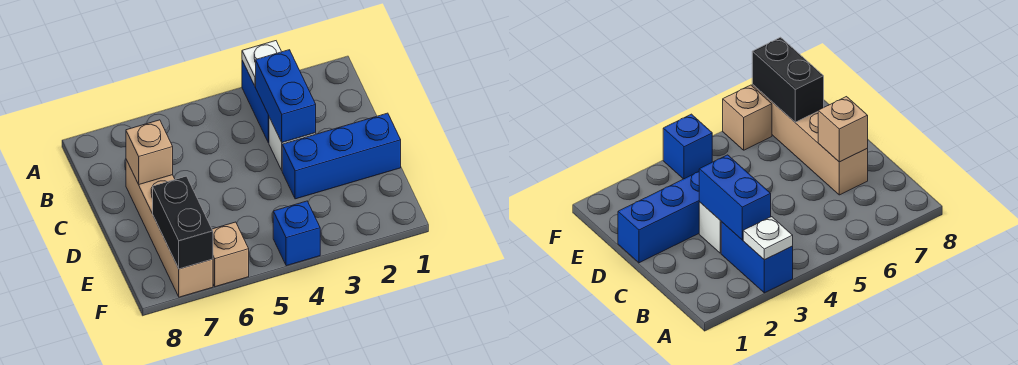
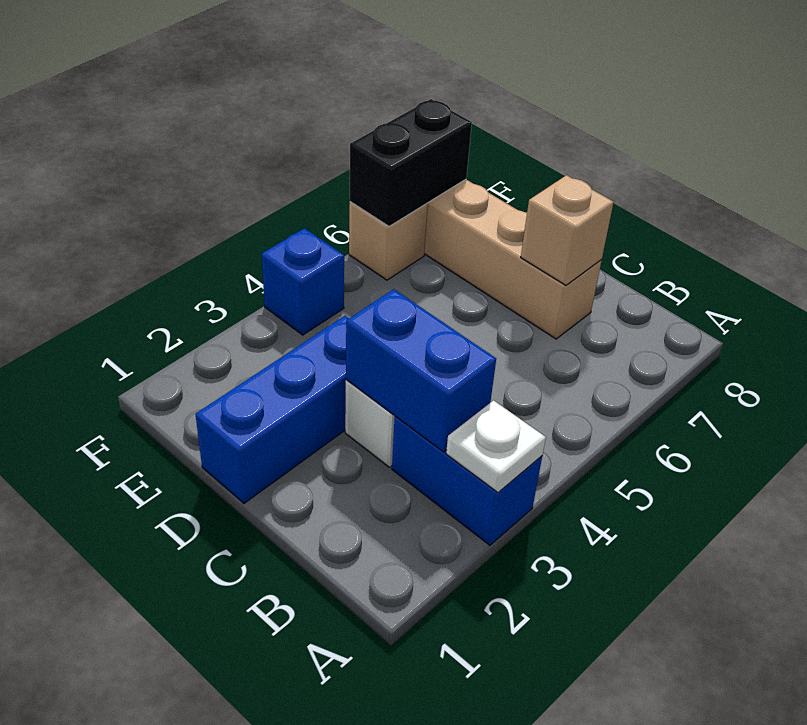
black brick E7:F7 level 2 -> black brick F6:F7 level 2

